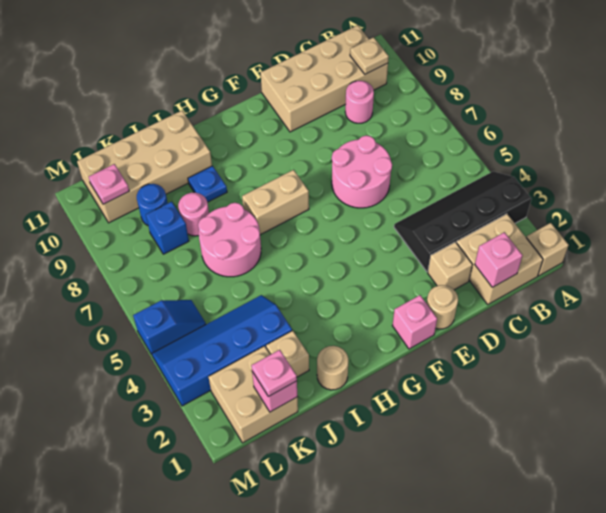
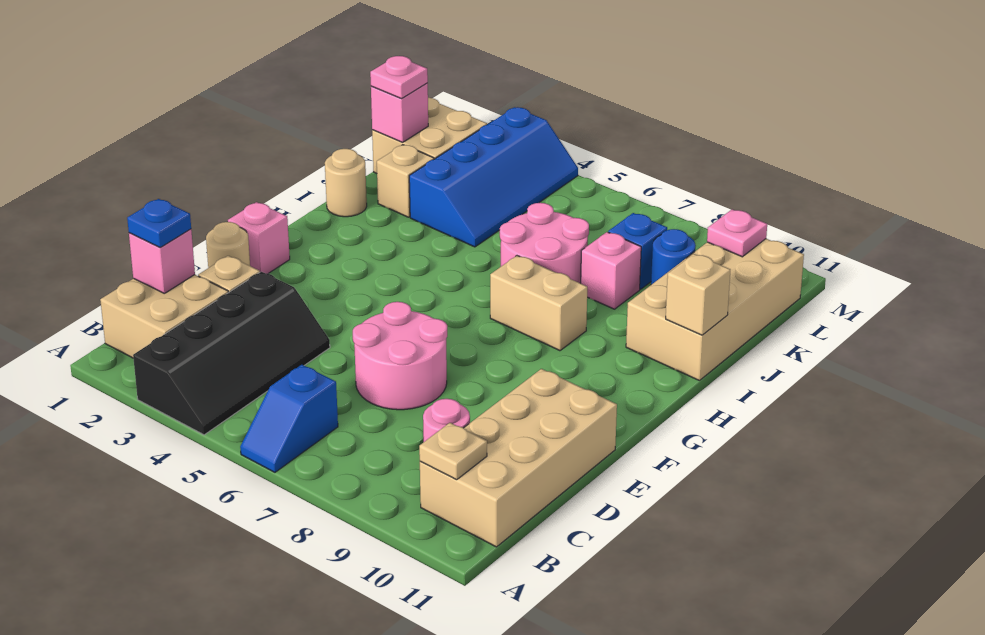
tan brick A1 level 1 -> tan brick I11 level 2
tan brick G7:H7 level 1 -> tan brick H7:H8 level 1
blue plate I9 level 1 -> blue plate C1 level 3
pink round brick J8 level 1 -> pink brick J8 level 1
blue slope L5:M5 level 1 top M -> blue slope A6:B6 level 1 top B

